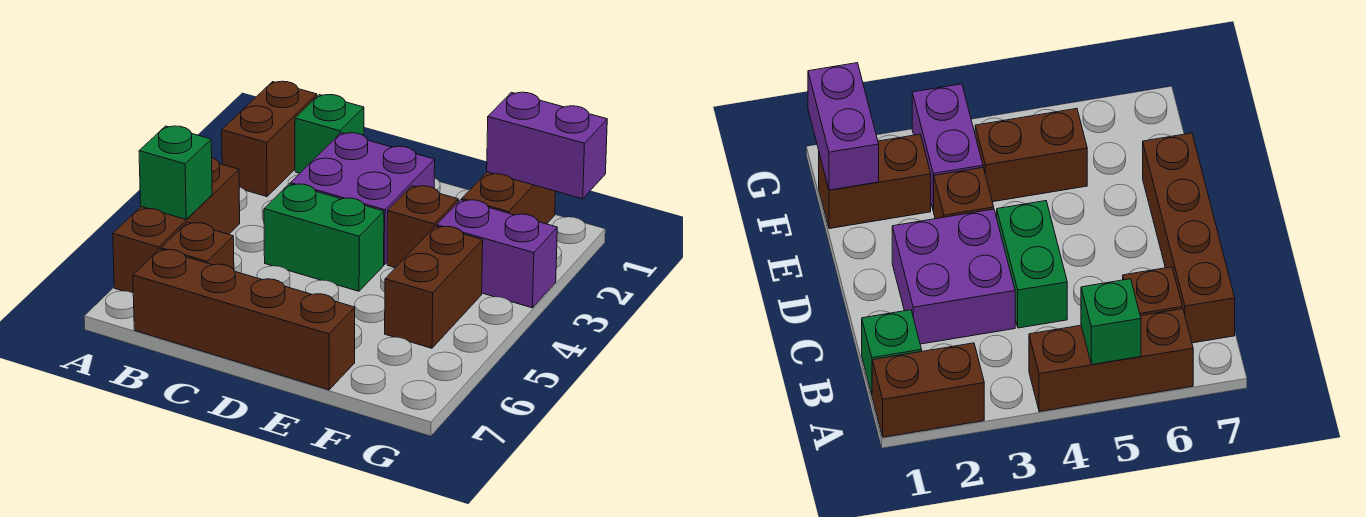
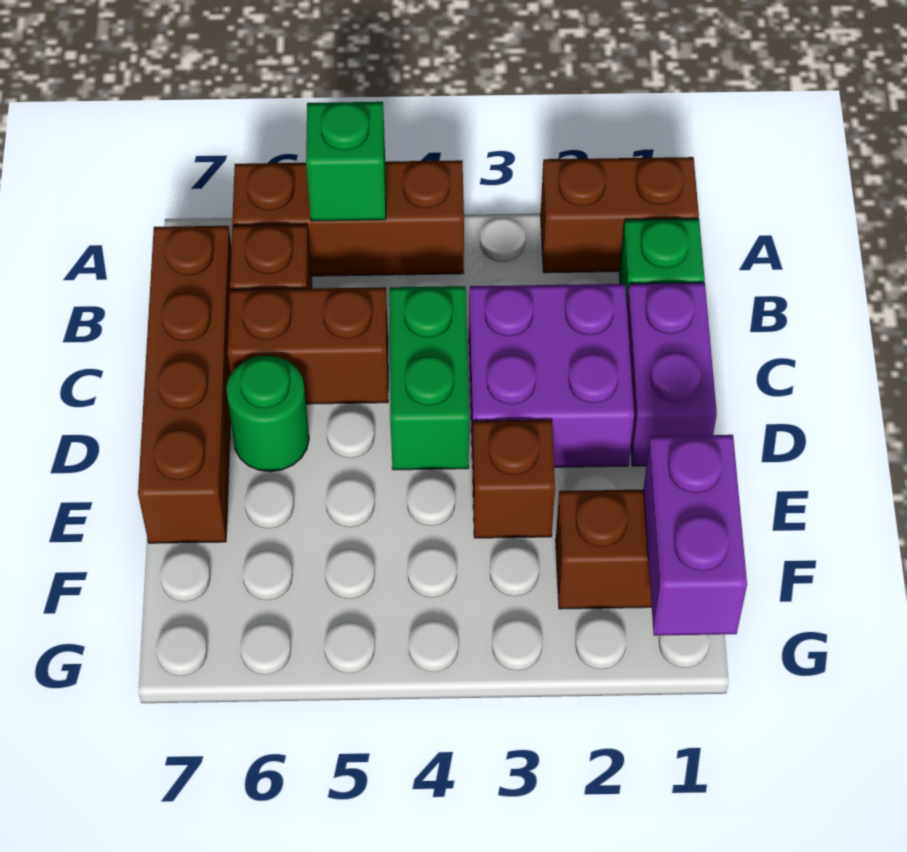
none -> green round brick D6 level 1
purple brick F3:G3 level 1 -> purple brick C1:D1 level 1
brown brick F4:F5 level 1 -> brown brick C5:C6 level 1

